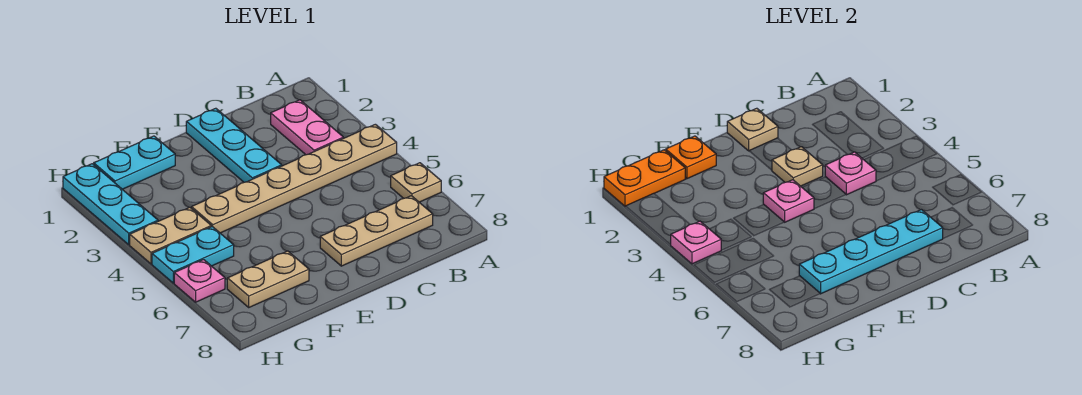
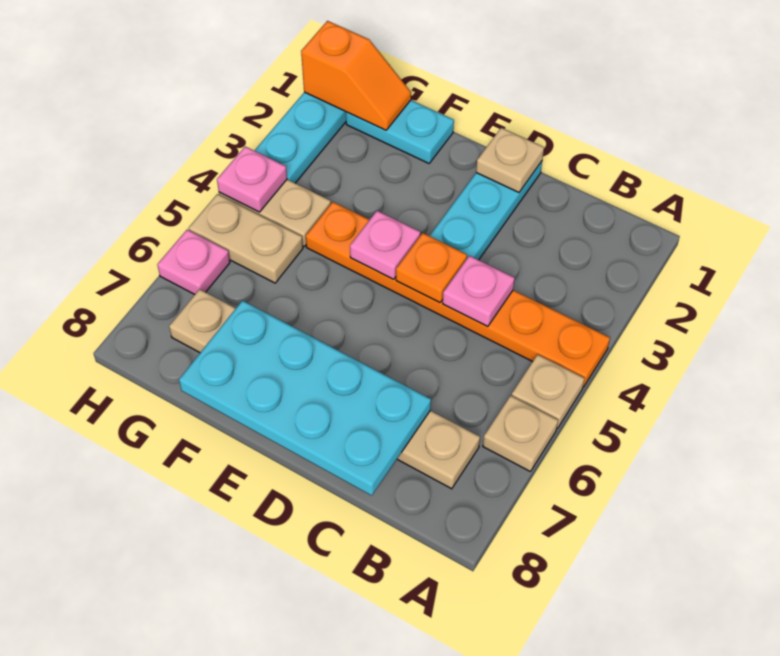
tan plate A4:F4 level 1 -> orange plate A4:F4 level 1
pink plate B2:B3 level 1 -> none
cyan plate C7:F7 level 2 -> cyan plate C7:F8 level 2
tan plate D3 level 2 -> tan plate A5 level 1
orange plate F1 level 2 -> orange plate D4 level 2
orange plate G1:H1 level 2 -> orange slope G1:H1 level 2 top H
cyan plate G5:H5 level 1 -> tan plate G5:H5 level 1

